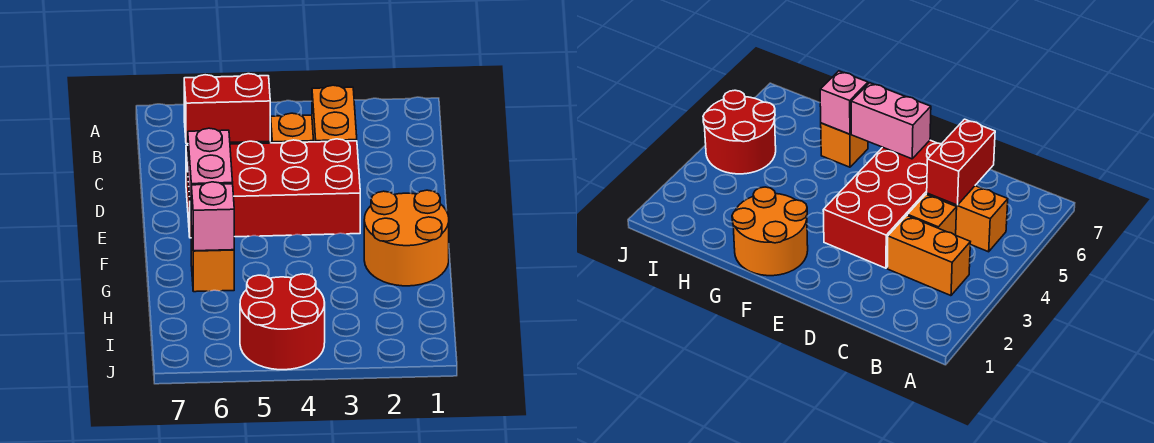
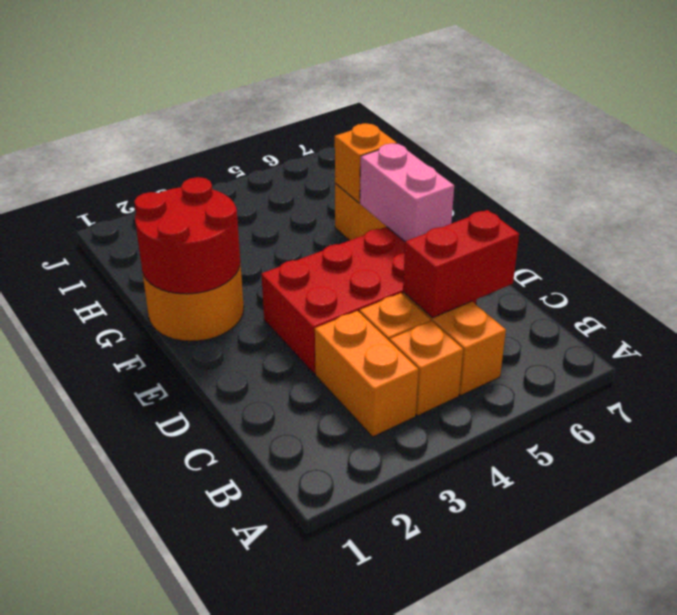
none -> orange brick B4 level 1
pink brick G6 level 2 -> orange brick G6 level 2
red round brick I4:J5 level 1 -> red round brick F1:G2 level 2

